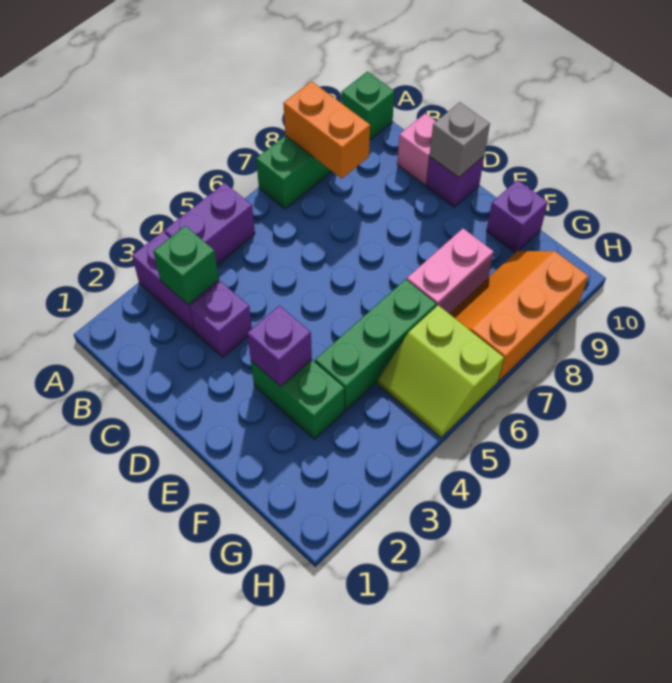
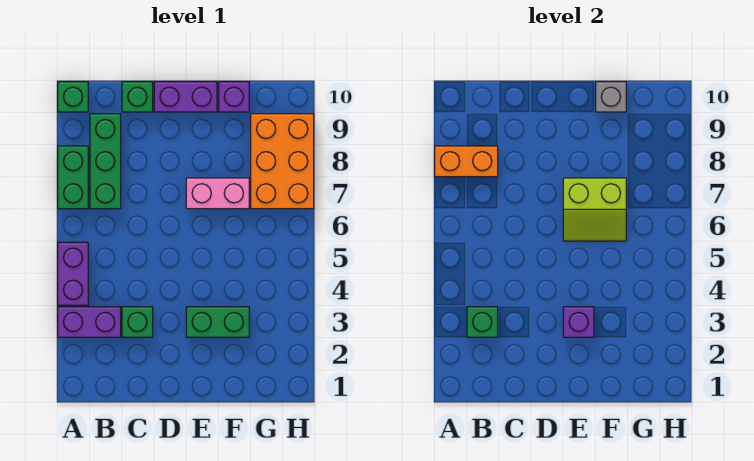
purple brick C3 level 1 -> green brick C3 level 1
pink brick C10 level 1 -> green brick C10 level 1
purple brick D10 level 1 -> purple brick D10:E10 level 1
grey brick D10 level 2 -> grey brick F10 level 2
green brick F4:F6 level 1 -> green brick B7:B9 level 1
pink brick F7:F8 level 1 -> pink brick E7:F7 level 1
lime slope G5:H6 level 1 top 6 -> lime slope E6:F7 level 2 top 7
orange slope G7:H9 level 1 top H -> orange brick G7:H9 level 1

